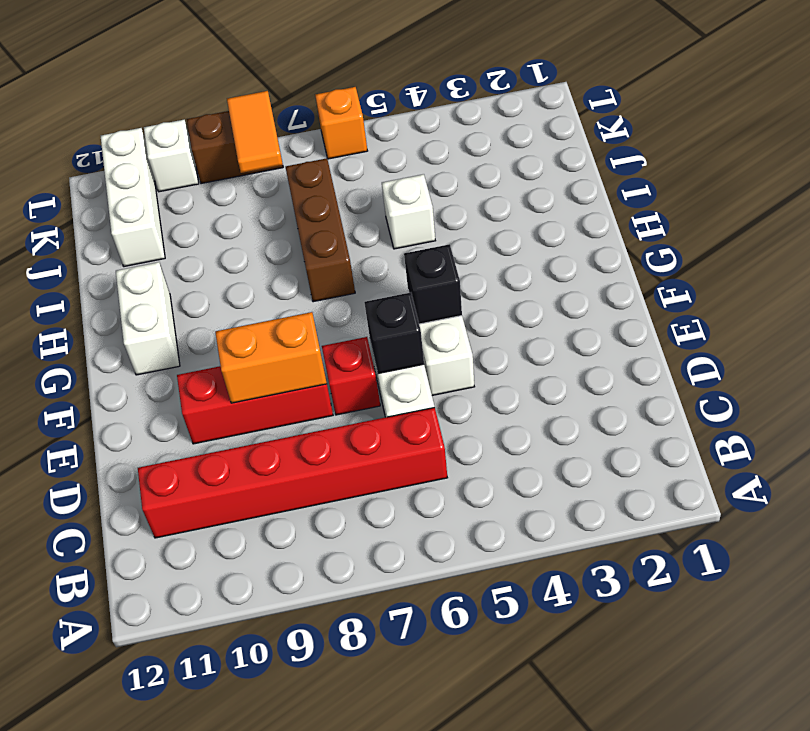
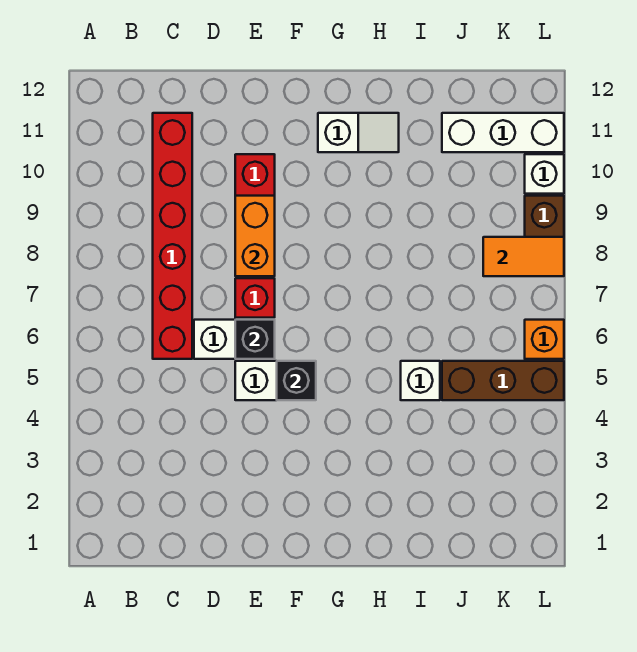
white brick G11:H11 level 1 -> white slope G11:H11 level 1 top G
brown brick H7:J7 level 1 -> brown brick J5:L5 level 1

